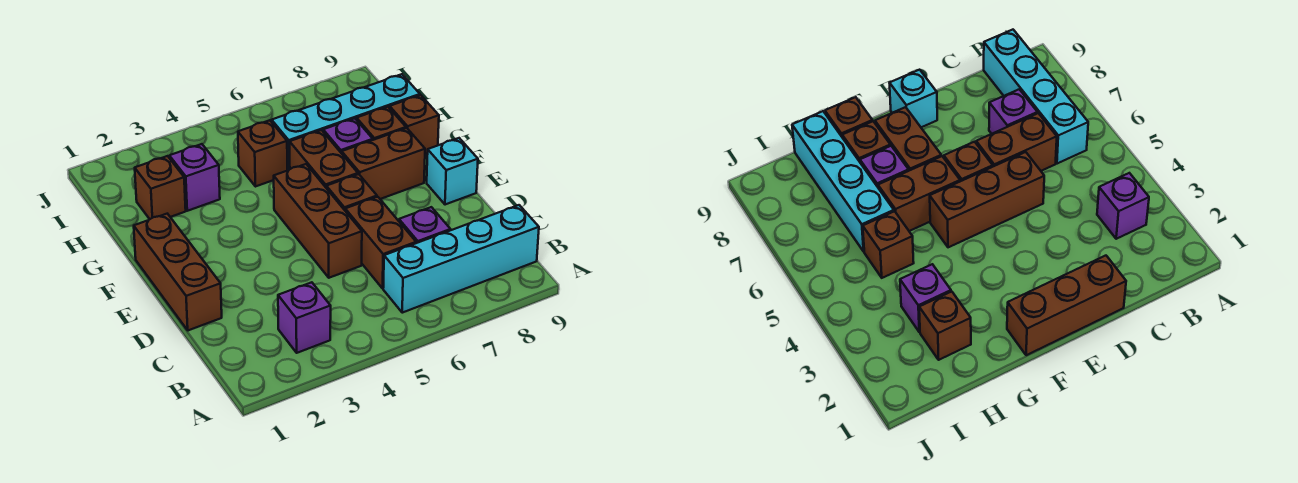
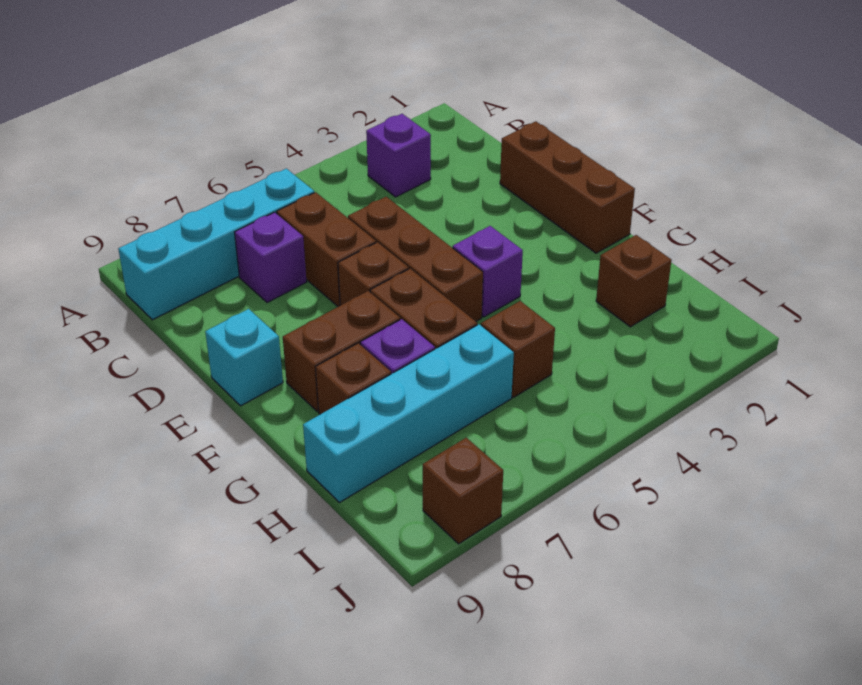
brown brick G9 level 1 -> brown brick J8 level 1
purple brick H3 level 1 -> purple brick F4 level 1

